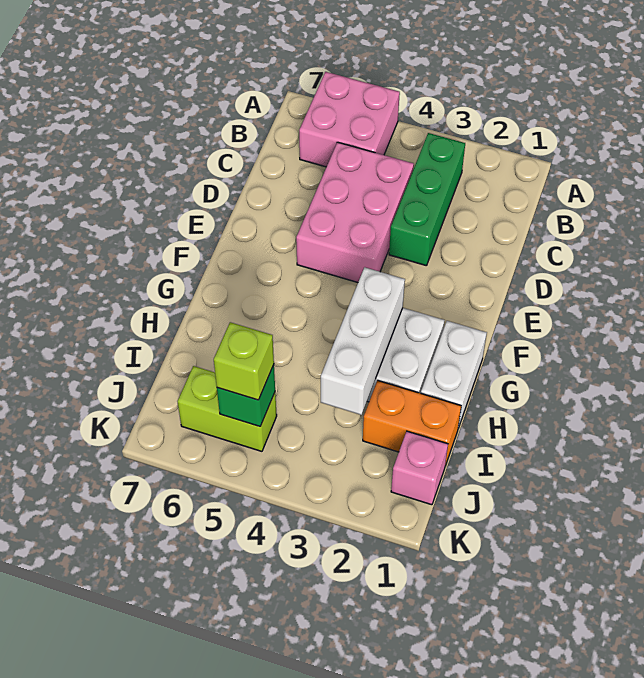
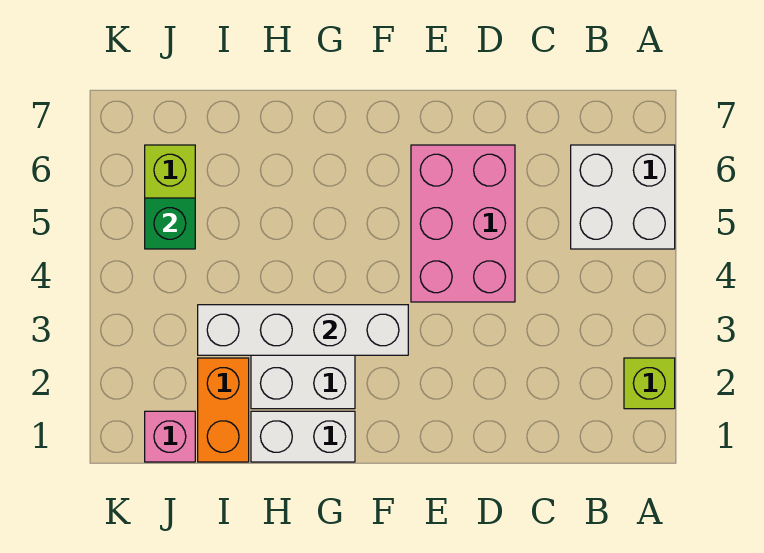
pink brick A5:B6 level 1 -> white brick A5:B6 level 1
green brick B3:D3 level 1 -> none
pink brick C4:E5 level 1 -> pink brick D4:E6 level 1
white brick G3:I3 level 2 -> white brick F3:I3 level 2
lime brick J5 level 3 -> lime brick A2 level 1

